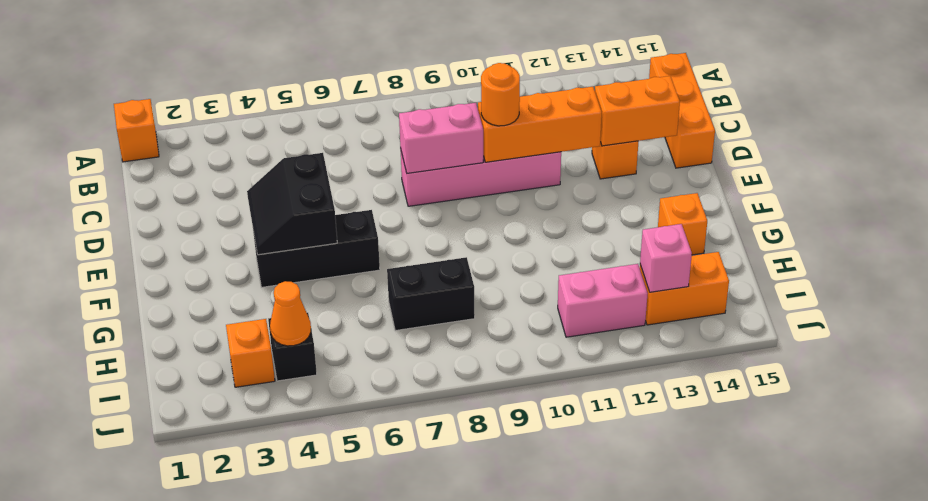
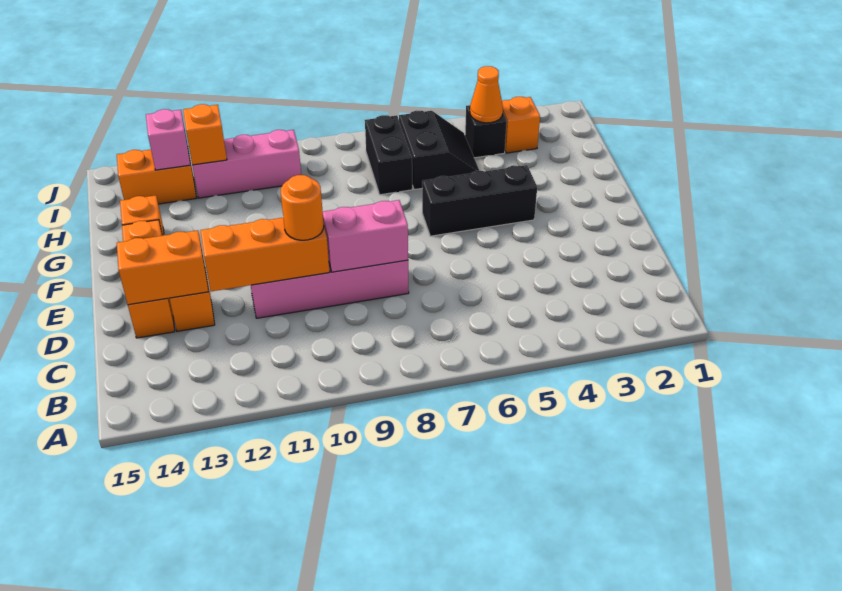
orange brick A1 level 1 -> orange brick I12 level 2
orange brick B15:D15 level 1 -> orange brick D14:F14 level 1
black slope E4:F5 level 2 top 5 -> black slope H5:I6 level 1 top 6
black brick H7:H8 level 1 -> black brick H7:I7 level 1
pink brick I11:I12 level 1 -> pink brick I10:I12 level 1

